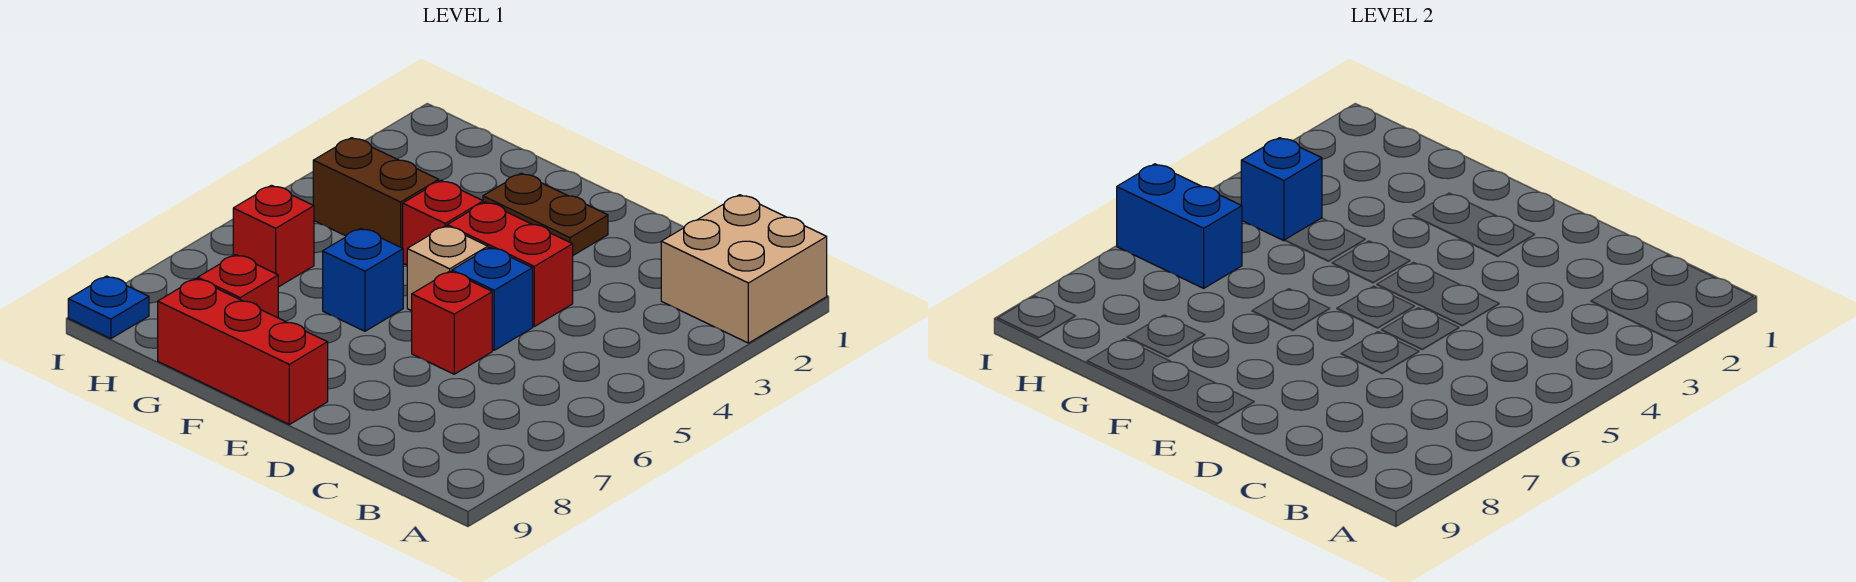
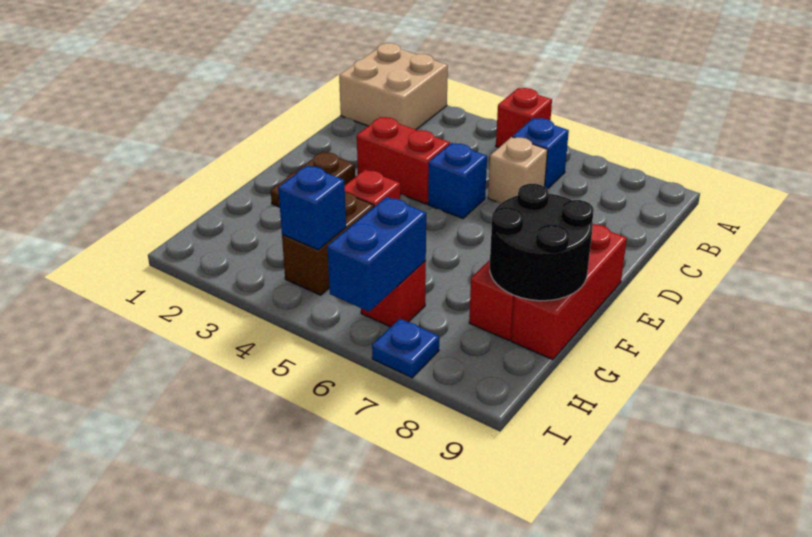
red brick D4:E4 level 1 -> red brick D3:D4 level 1
red brick D6 level 1 -> red brick A5 level 1
tan brick E5 level 1 -> tan brick C6 level 1
blue brick F6 level 1 -> blue brick B6 level 1
none -> black round brick F8:G9 level 2
blue plate I9 level 1 -> blue plate I7 level 1

